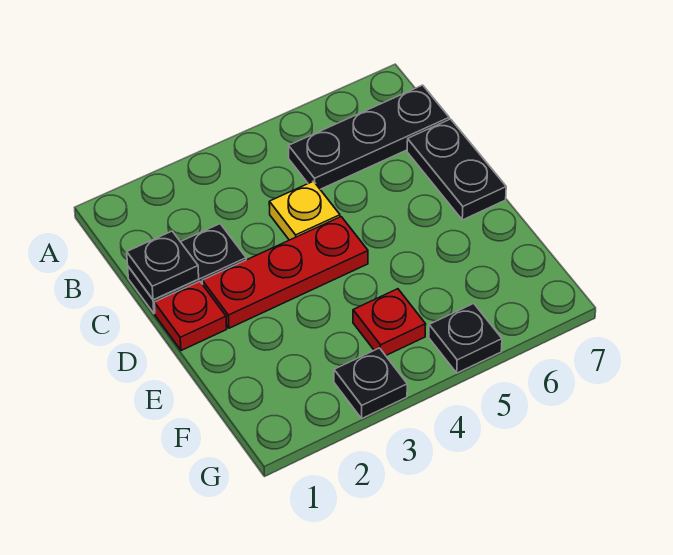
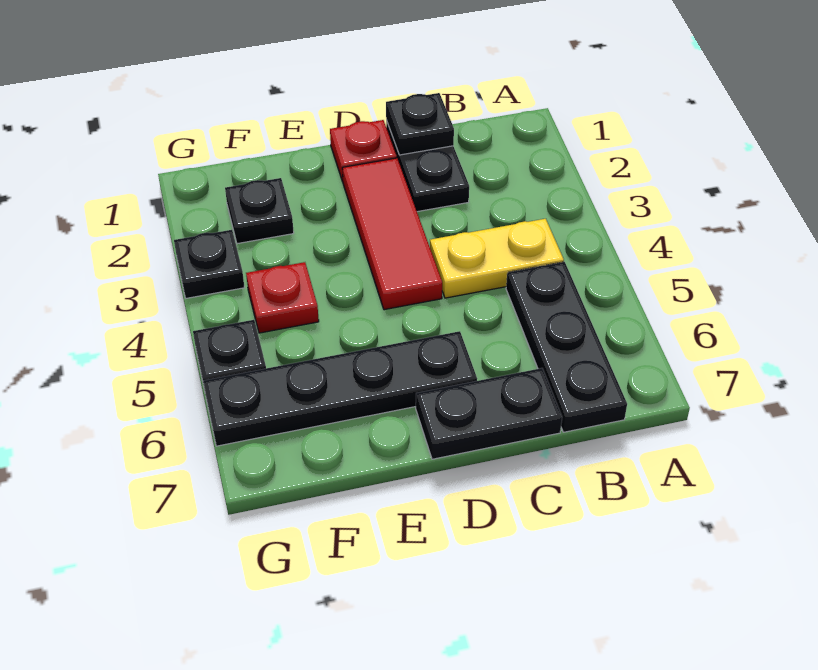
yellow plate C4 level 1 -> yellow plate B4:C4 level 1
red plate D2:D4 level 1 -> red tile D2:D4 level 1
none -> black plate D6:G6 level 1
none -> black plate F2 level 1

